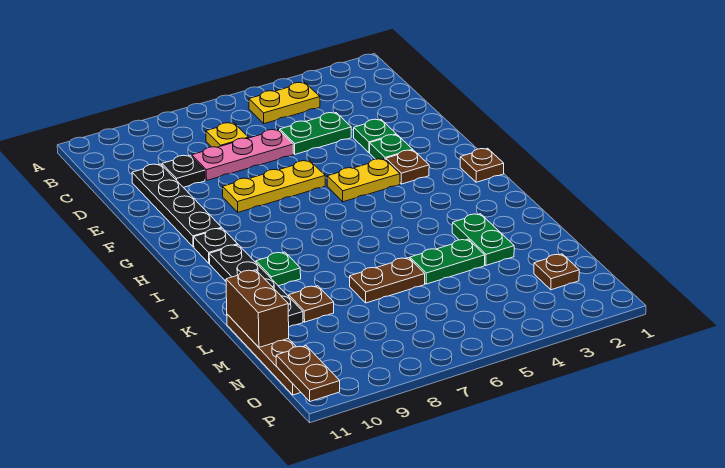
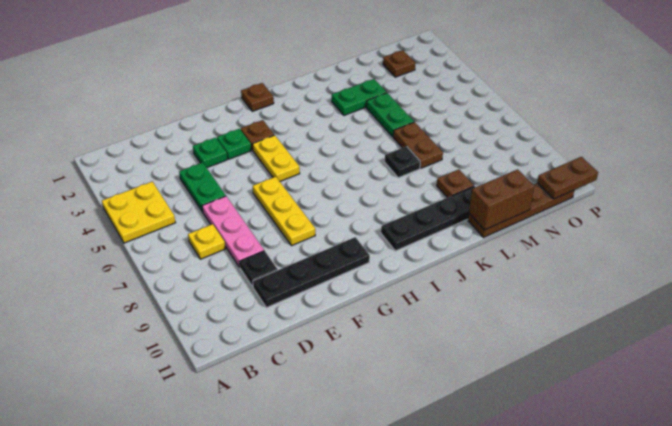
yellow plate B4:B5 level 1 -> yellow plate A4:B5 level 1
black plate H10 level 1 -> black plate K7 level 1
green plate J9 level 1 -> none

